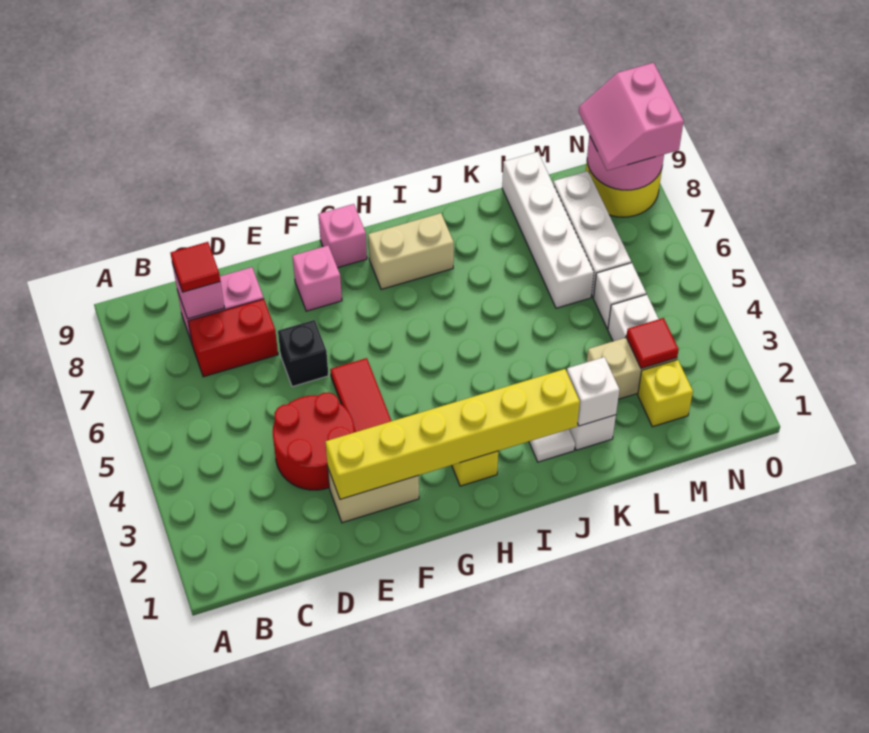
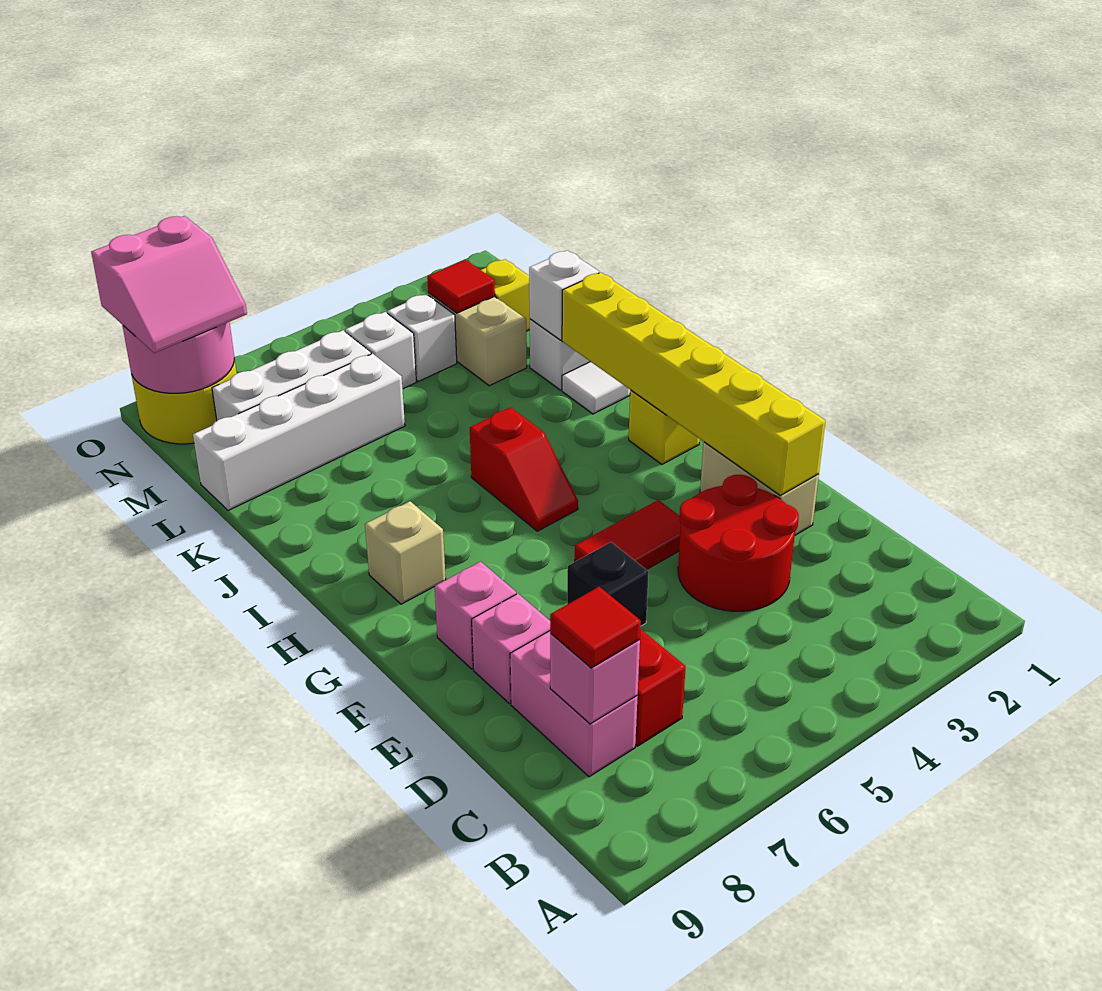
pink brick G9 level 1 -> pink brick E8 level 1
none -> red slope H5:I5 level 1 top I
tan brick H8:I8 level 1 -> tan brick H8 level 1

